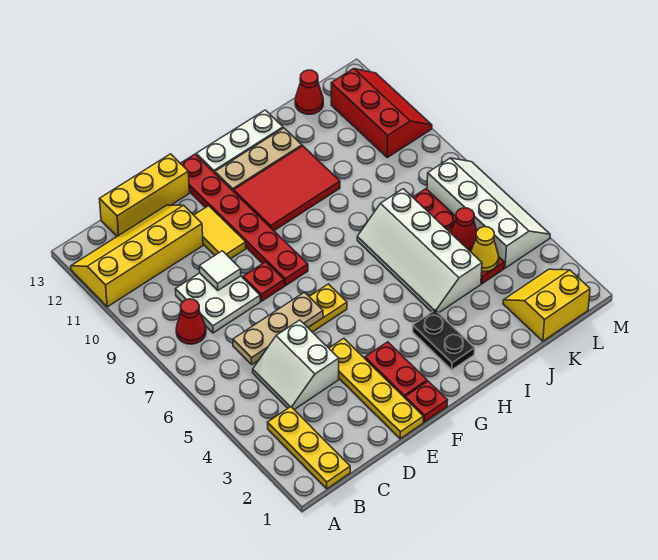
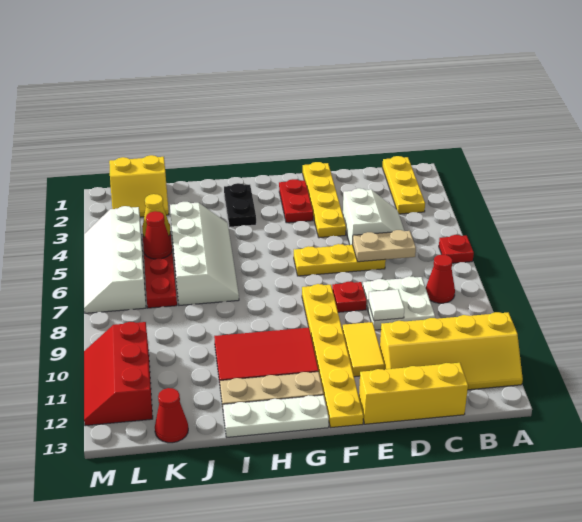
tan plate C6:E6 level 2 -> tan plate C6:D6 level 2
red plate F1 level 1 -> red plate A6 level 1
red plate F8:F13 level 1 -> yellow plate F8:F13 level 1

